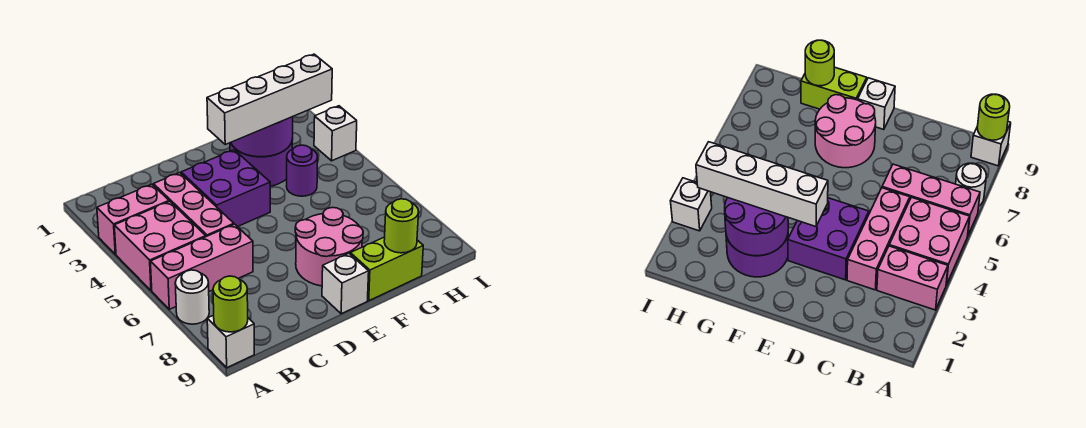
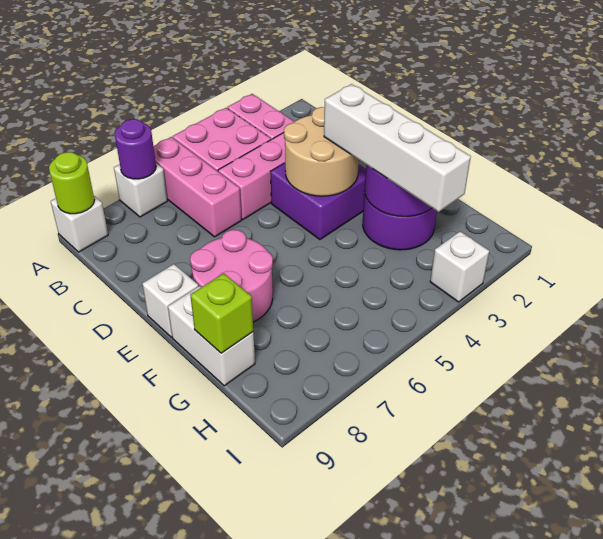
white round brick A7 level 1 -> white brick A7 level 1
none -> tan round brick D3:E4 level 2
lime brick F9:G9 level 1 -> white brick F9:G9 level 1
purple round brick G4 level 1 -> purple round brick A7 level 2
lime round brick G9 level 2 -> lime brick G9 level 2

